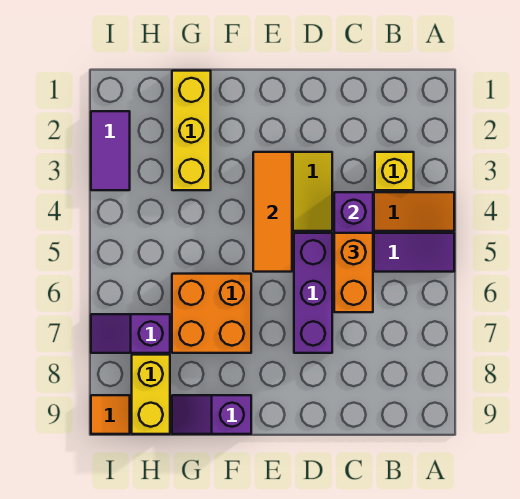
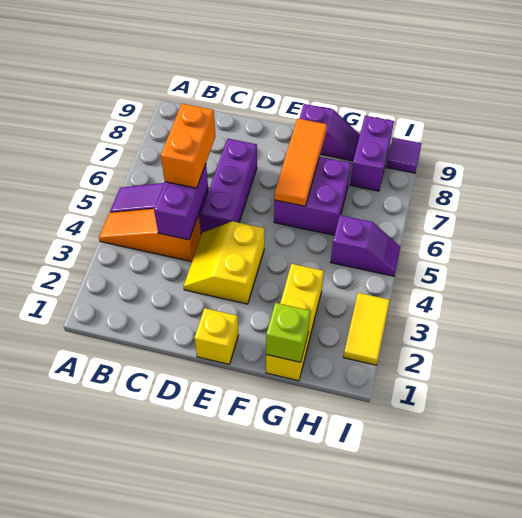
yellow brick B3 level 1 -> yellow brick E1 level 1
orange tile E3:E5 level 2 -> orange tile F6:F8 level 2
orange brick F6:G7 level 1 -> purple brick F6:G7 level 1
none -> lime brick G1 level 2
purple slope H7:I7 level 1 top H -> purple slope H5:I5 level 1 top H
yellow brick H8:H9 level 1 -> purple brick H8:H9 level 1
purple tile I2:I3 level 1 -> yellow tile I2:I3 level 1
orange tile I9 level 1 -> purple tile I9 level 1

